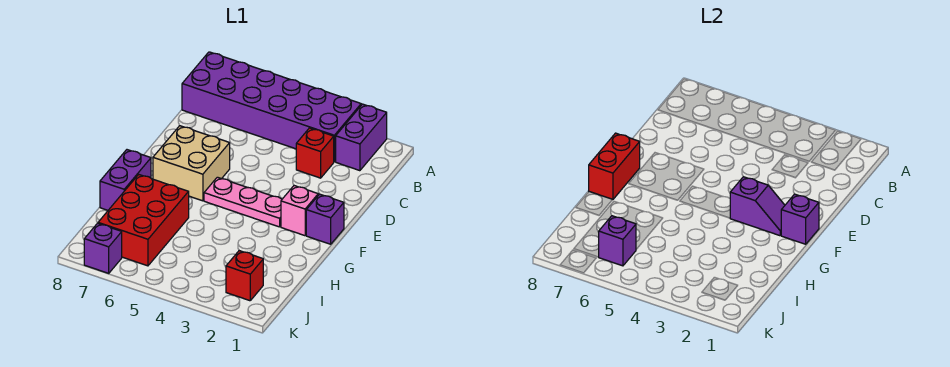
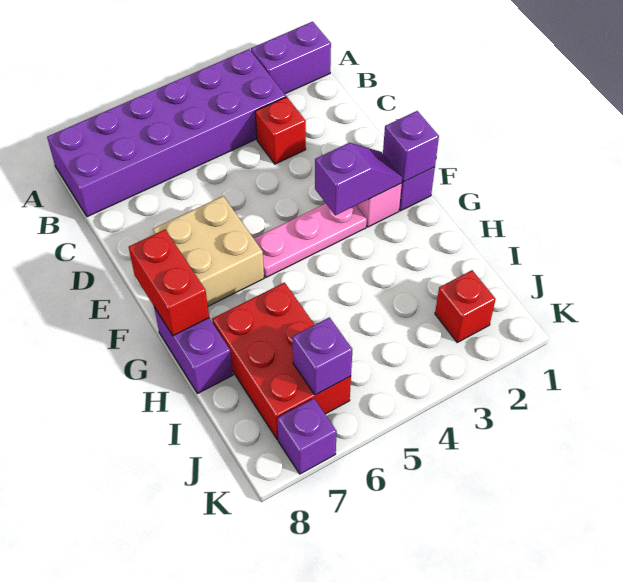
purple brick A2:B2 level 1 -> purple brick A1:A2 level 1

